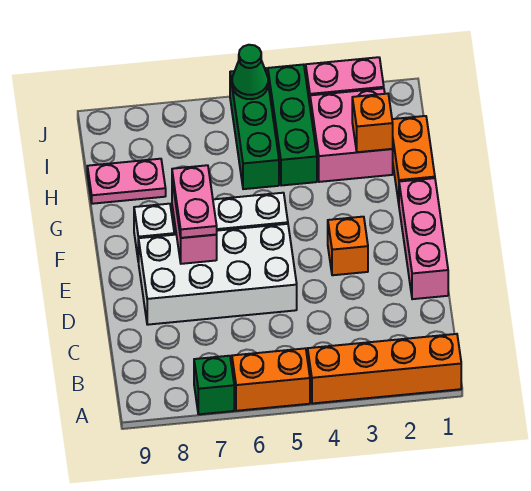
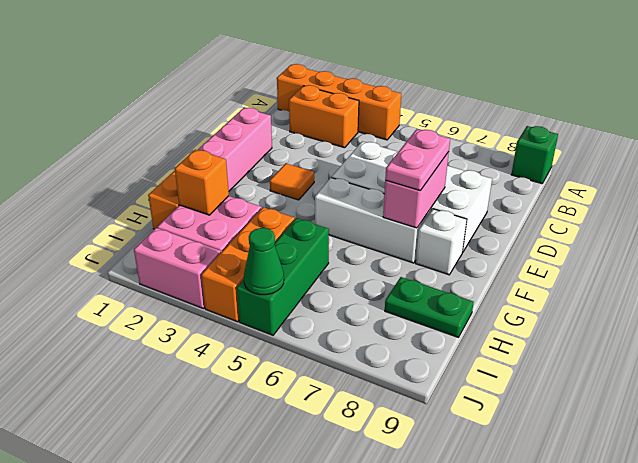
orange brick A5:A6 level 1 -> orange brick B2:B3 level 1
green brick A7 level 1 -> green brick A9 level 1
orange brick E3 level 1 -> orange tile E3 level 1
green brick H4:J4 level 1 -> orange brick H4:J4 level 1
pink plate H8:H9 level 1 -> green plate H8:H9 level 1

